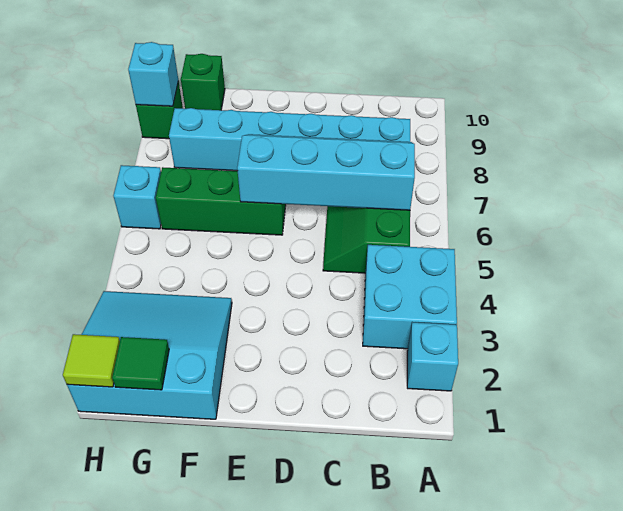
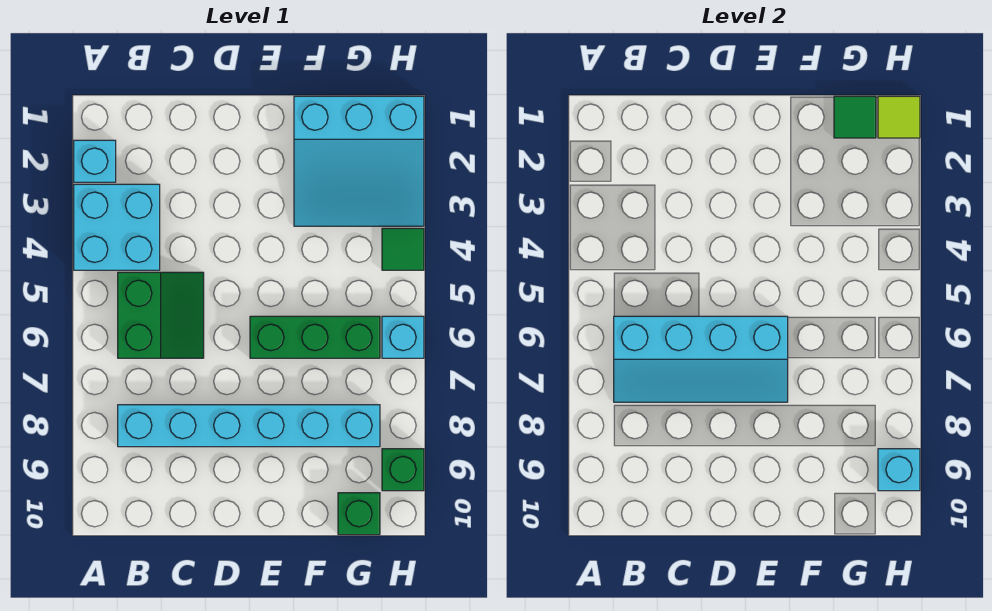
none -> green tile H4 level 1

